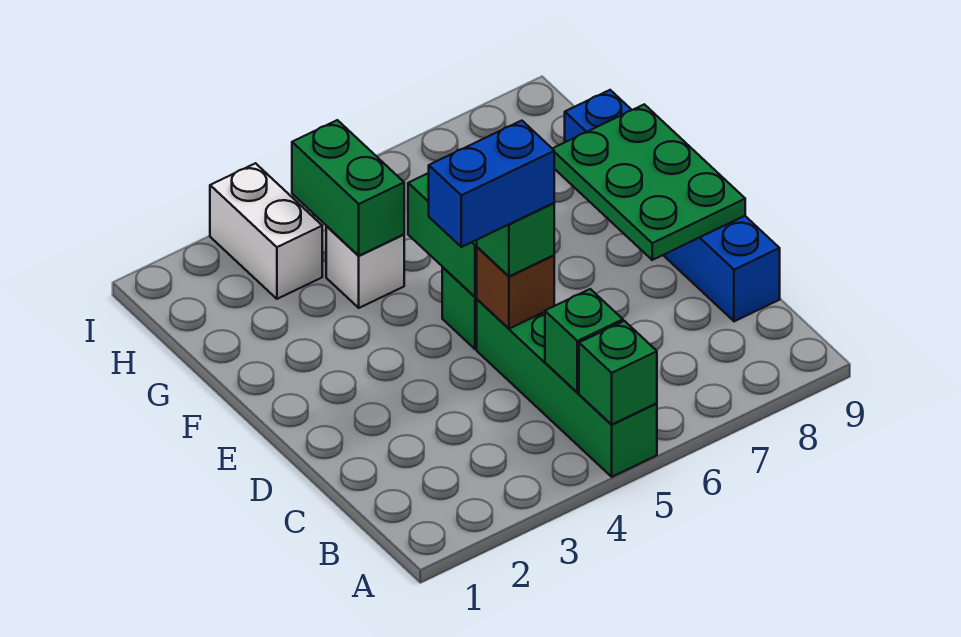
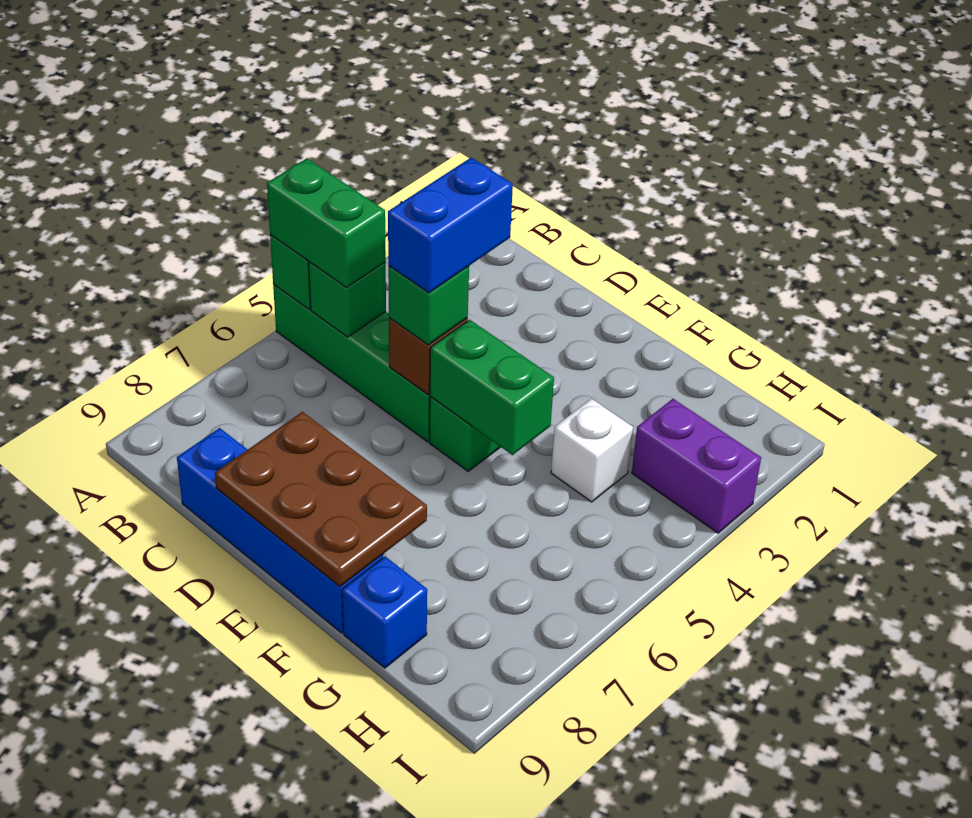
green plate D8:F9 level 2 -> brown plate D8:F9 level 2
green brick G4:H4 level 2 -> green brick A5:B5 level 3
white brick H3:I3 level 1 -> purple brick H3:I3 level 1

